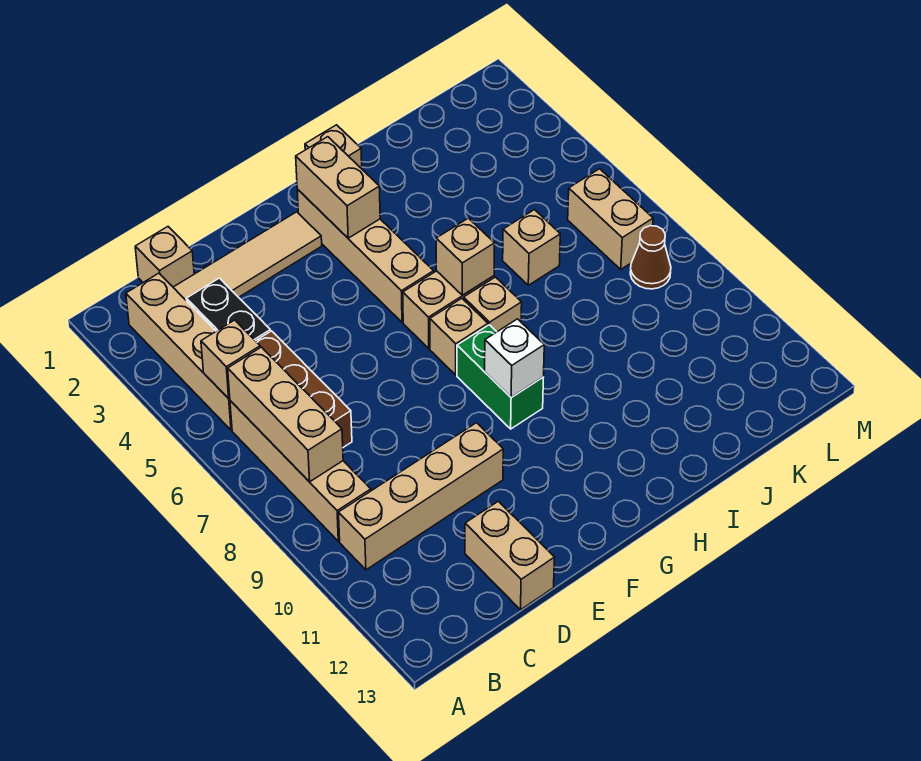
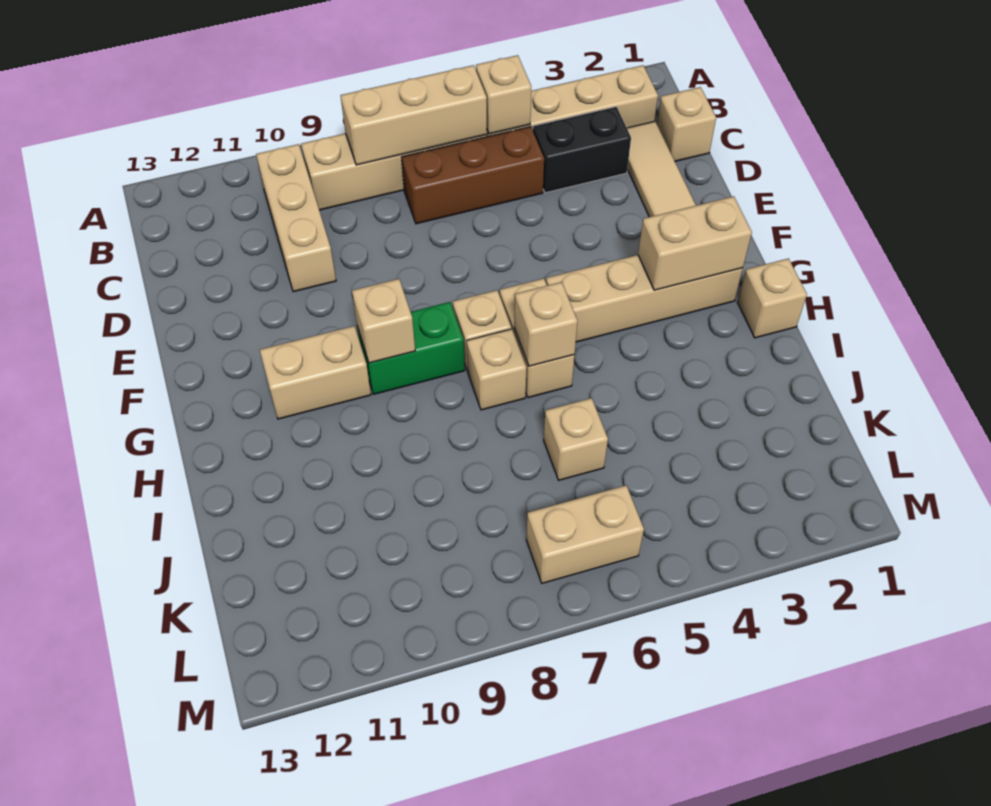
tan brick B10:E10 level 1 -> tan brick B10:D10 level 1
tan brick D12:D13 level 1 -> tan brick G10:G11 level 1
white brick G9 level 2 -> tan brick G9 level 2
brown cone L8 level 1 -> none

